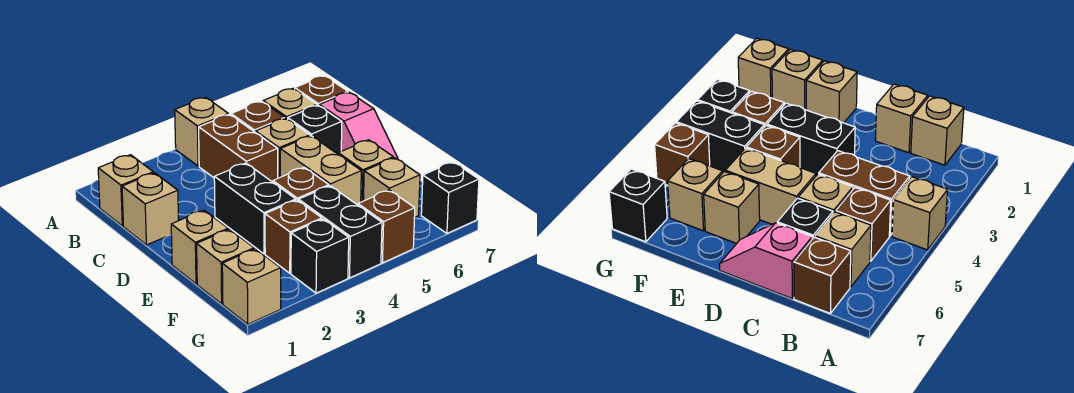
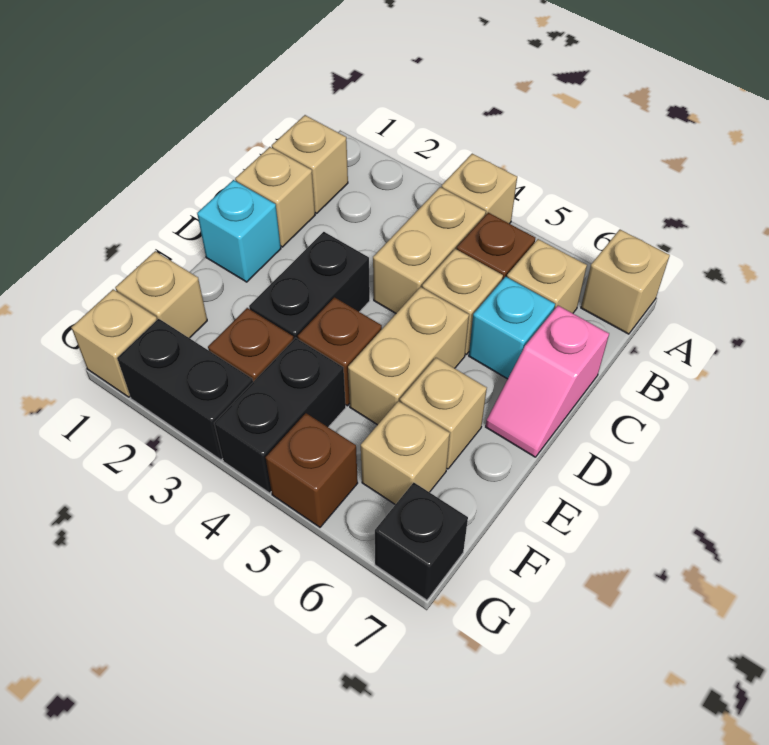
brown brick B4:C4 level 1 -> tan brick B4:C4 level 1
brown brick B7 level 1 -> none
black brick C6 level 1 -> cyan brick C6 level 1
none -> cyan brick D1 level 1
tan brick E1 level 1 -> tan brick A7 level 1
black brick G3 level 1 -> black brick G2:G3 level 1

